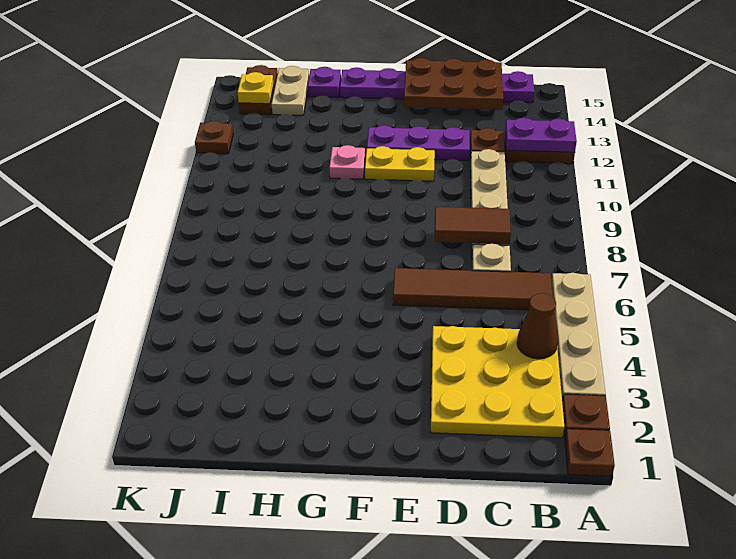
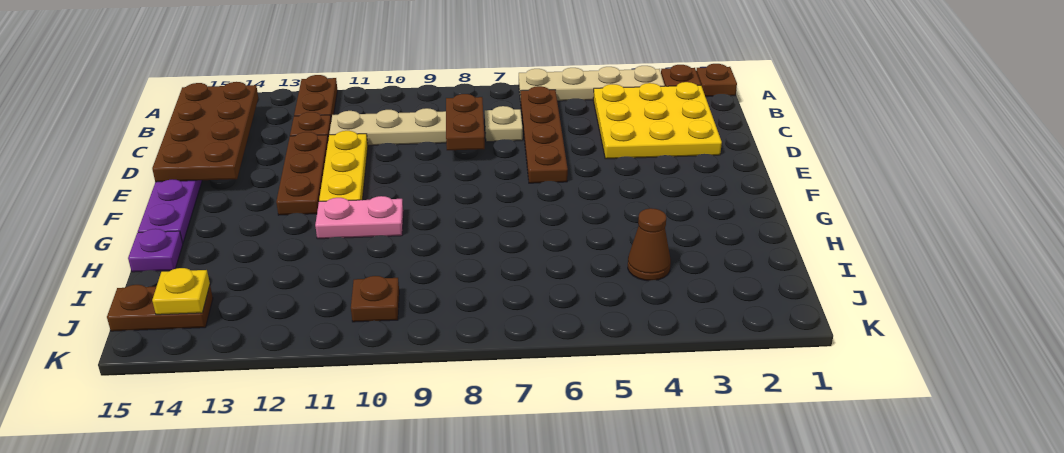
purple plate A12:B12 level 2 -> none
brown cone B4 level 2 -> brown cone I4 level 1
brown tile B6:E6 level 1 -> brown plate B6:E6 level 1
brown tile C8:D8 level 2 -> brown plate C8:D8 level 2
brown plate C14:E15 level 2 -> brown plate B14:E15 level 2
purple plate D12:F12 level 1 -> brown plate D12:F12 level 1
yellow plate E11:F11 level 1 -> yellow plate D11:F11 level 1
pink plate G11 level 1 -> pink plate G10:G11 level 1
tan plate I14:I15 level 1 -> none
brown plate K12 level 1 -> brown plate J10 level 1

